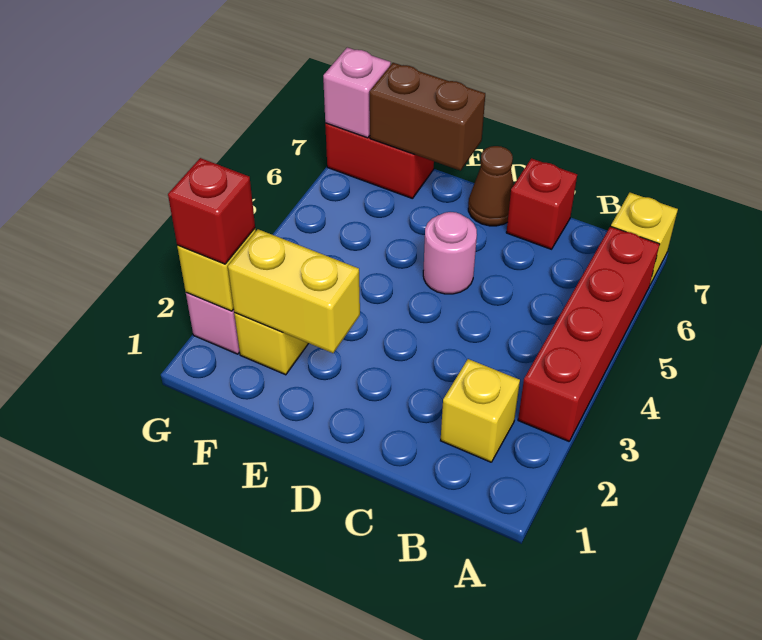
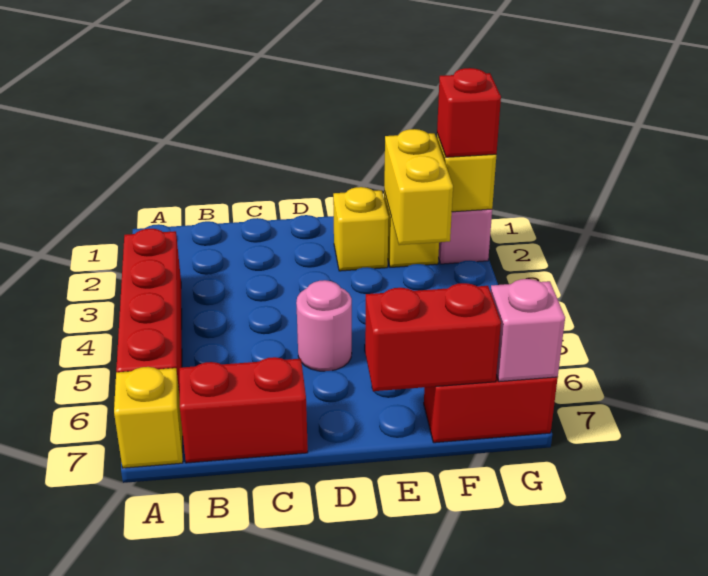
yellow brick B2 level 1 -> yellow brick E2 level 1
red brick C7 level 1 -> red brick B7:C7 level 1
brown cone D7 level 1 -> none
yellow brick E2:F2 level 2 -> yellow brick F2:F3 level 2
brown brick E7:F7 level 2 -> red brick E7:F7 level 2

